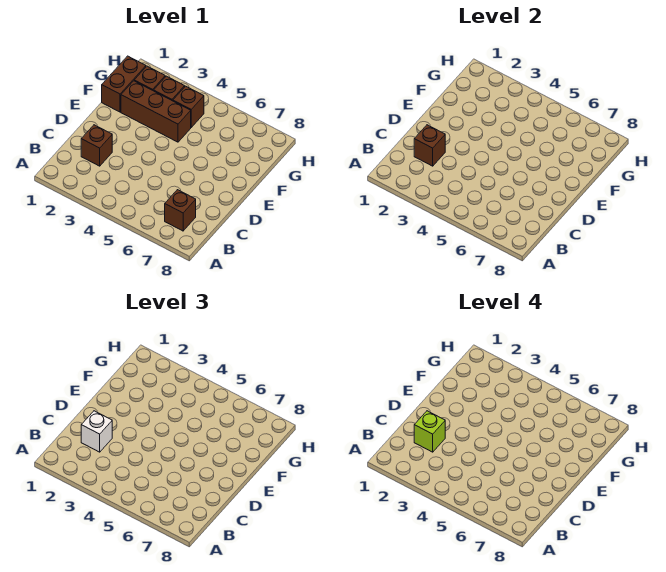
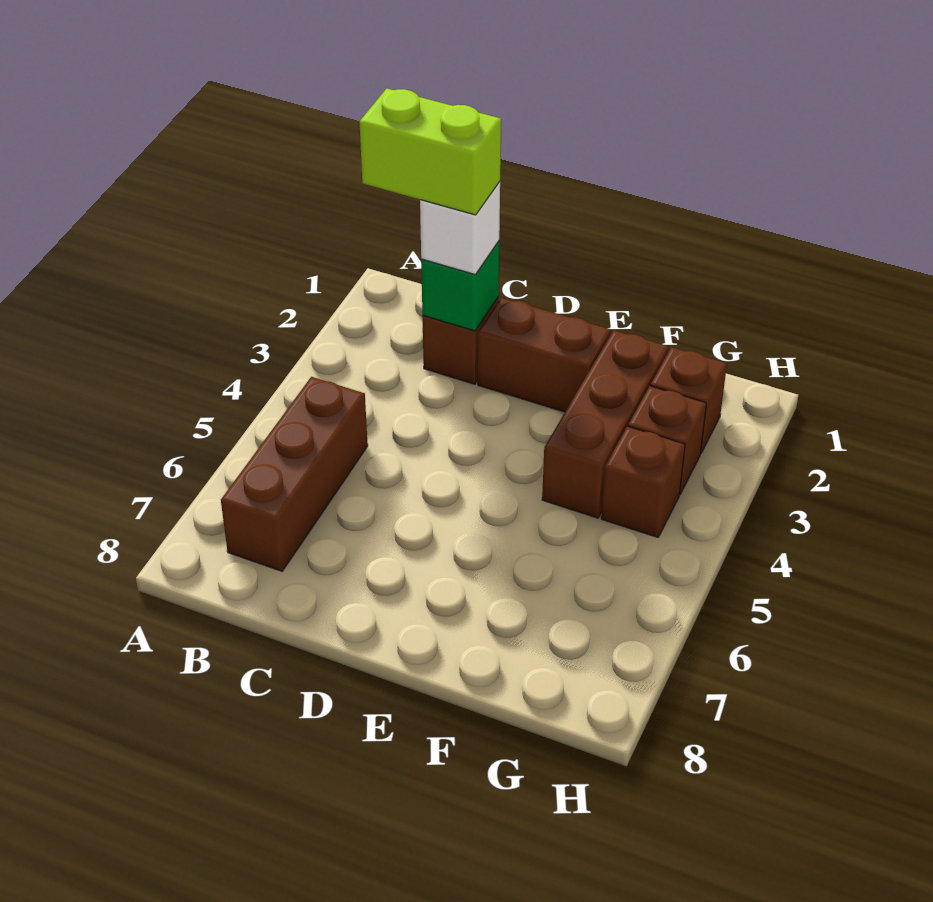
brown brick B7 level 1 -> brown brick B5:B7 level 1
brown brick C2 level 2 -> green brick C2 level 2
lime brick C2 level 4 -> lime brick B2:C2 level 4
brown brick F1:G1 level 1 -> brown brick D2:E2 level 1

